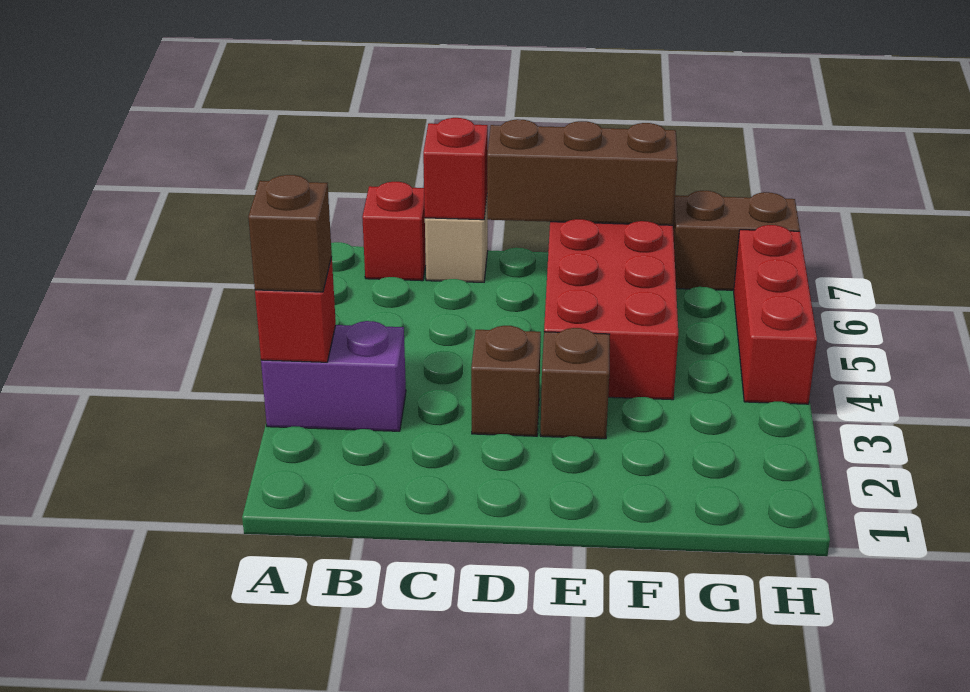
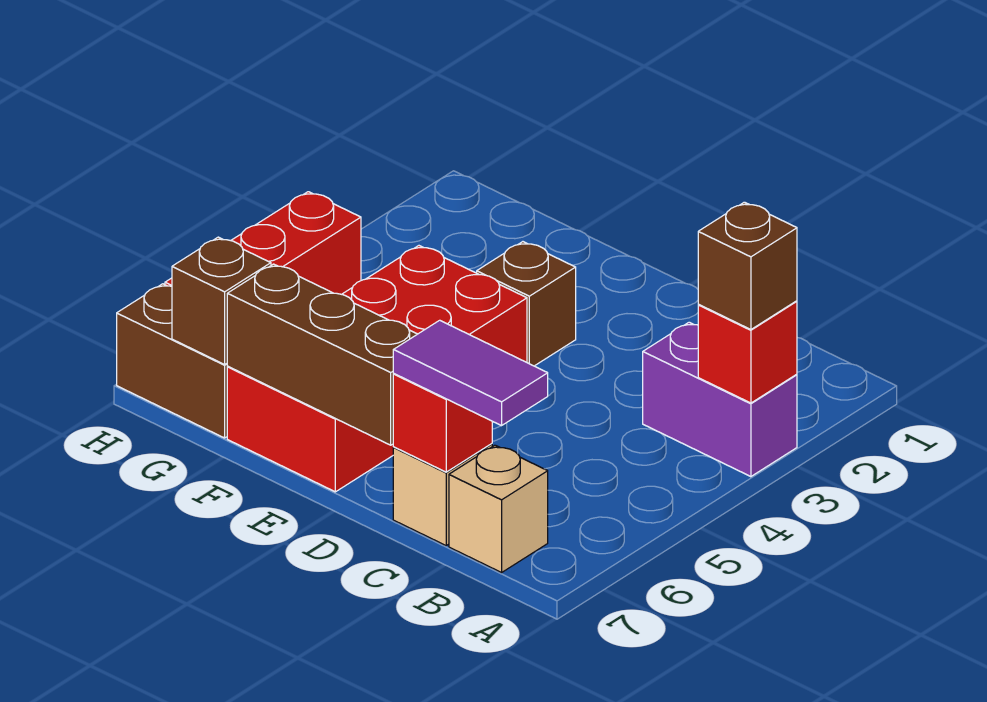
red brick B7 level 1 -> tan brick B7 level 1
none -> purple tile B7:C7 level 3
brown brick D3 level 1 -> brown brick G7 level 2

